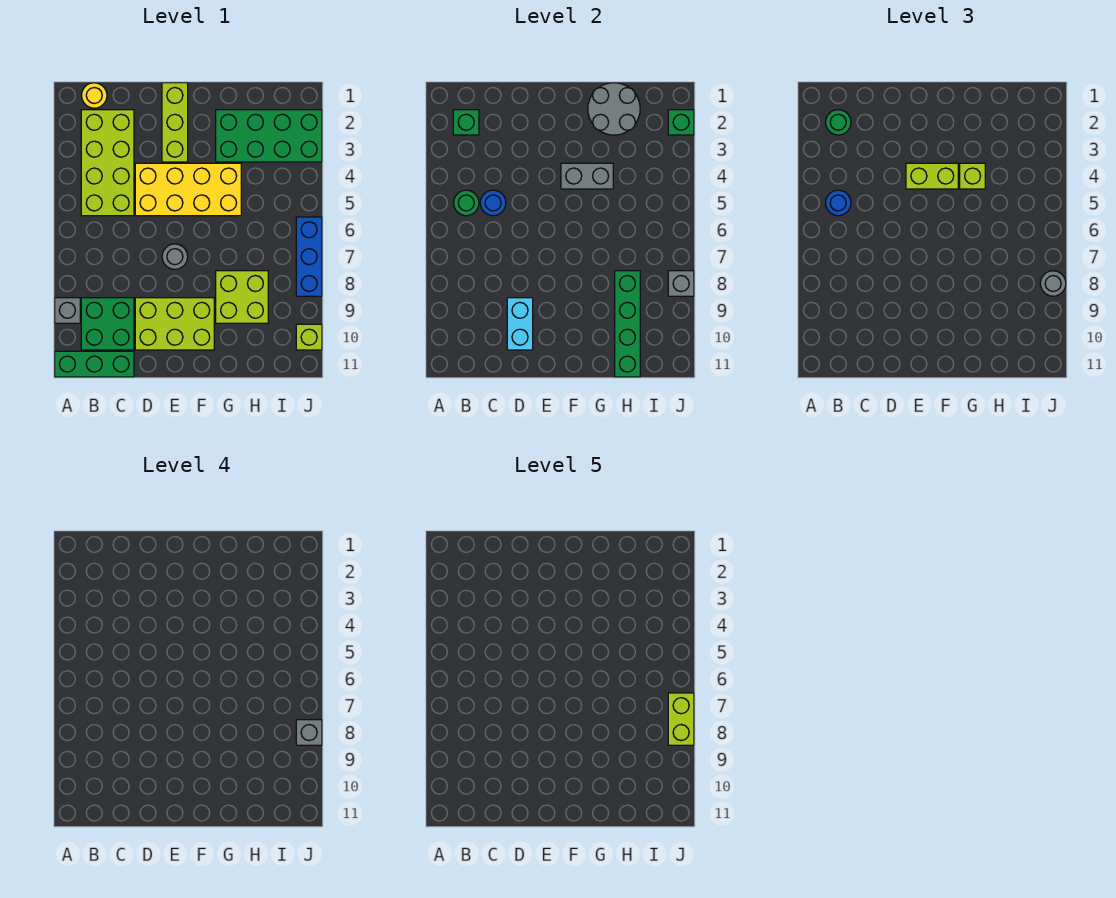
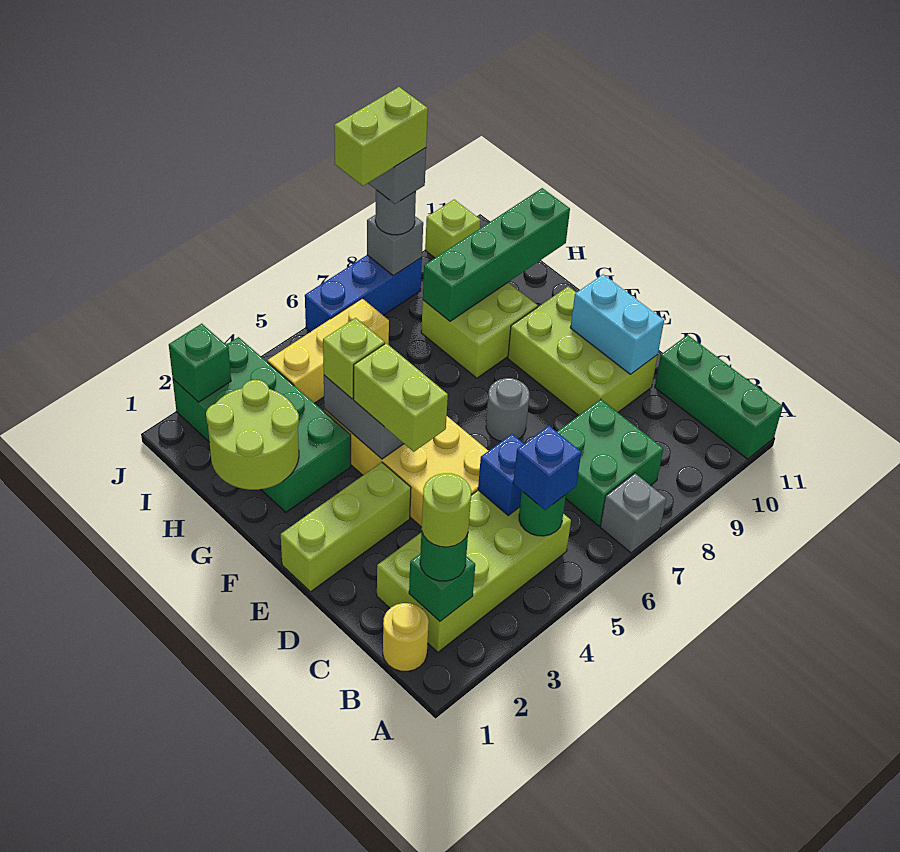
grey brick A9 level 1 -> grey brick A7 level 1
none -> lime round brick B2 level 4
blue round brick B5 level 3 -> blue brick B5 level 3
green brick B9:C10 level 1 -> green brick B7:C8 level 1
blue round brick C5 level 2 -> blue brick C5 level 2
cyan brick D9:D10 level 2 -> cyan brick D10:E10 level 2
grey round brick G1:H2 level 2 -> lime round brick G1:H2 level 2
none -> yellow brick I4:I6 level 1

